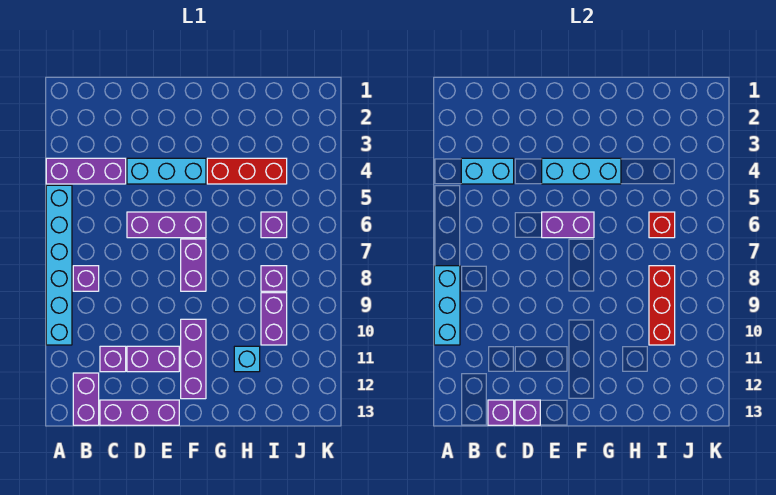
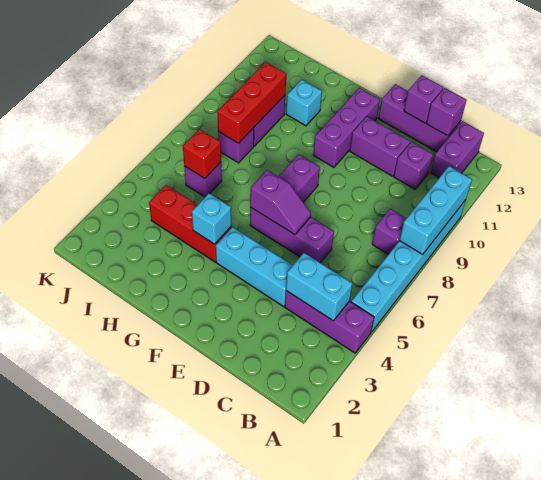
cyan brick E4:G4 level 2 -> cyan brick G4 level 2
purple brick E6:F6 level 2 -> purple slope E6:F6 level 2 top F

